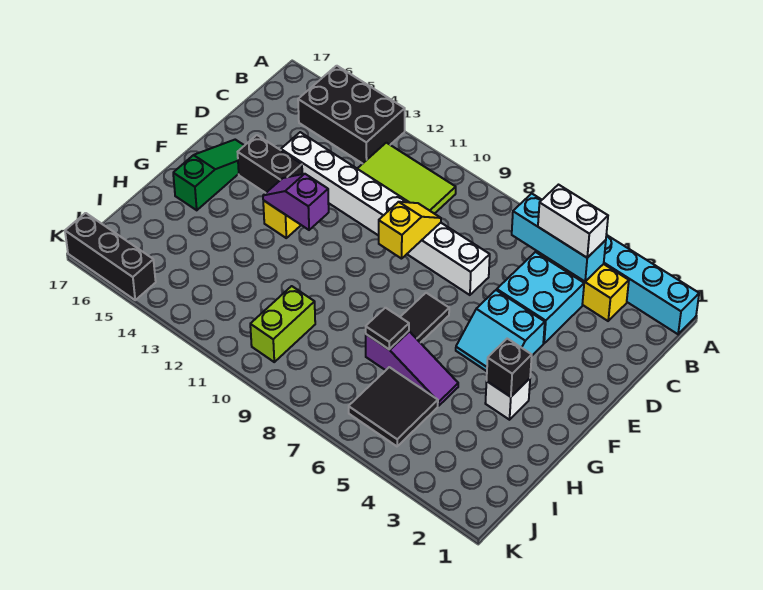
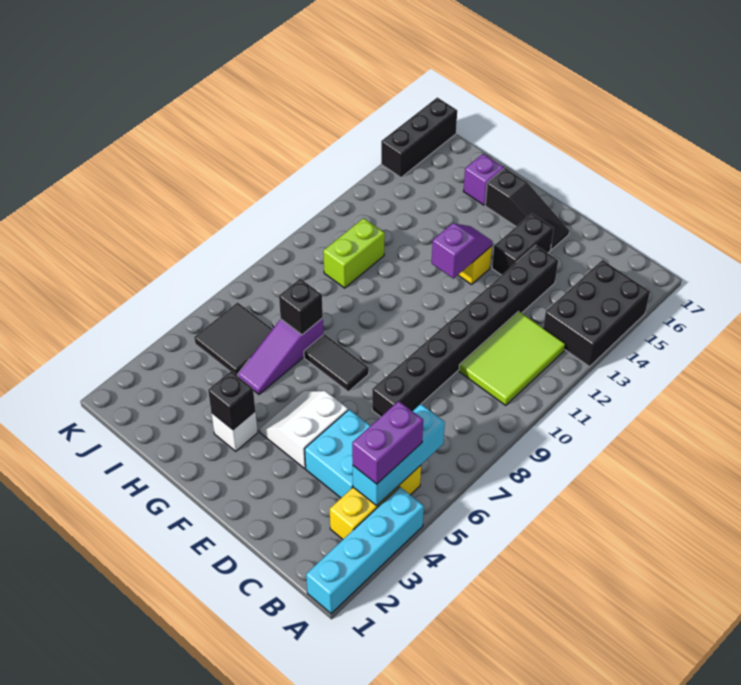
white brick B4:B5 level 3 -> purple brick B4:B5 level 3
white brick D7:D14 level 1 -> black brick D7:D14 level 1
yellow slope D9:E9 level 2 top E -> none
cyan slope E4:F5 level 1 top E -> white slope E4:F5 level 1 top E
green slope E16:G16 level 1 top G -> black slope E16:G16 level 1 top G
black tile H7 level 2 -> black brick H7 level 2
none -> purple brick H16 level 1
lime brick I10:J10 level 1 -> lime brick I10:I11 level 1

